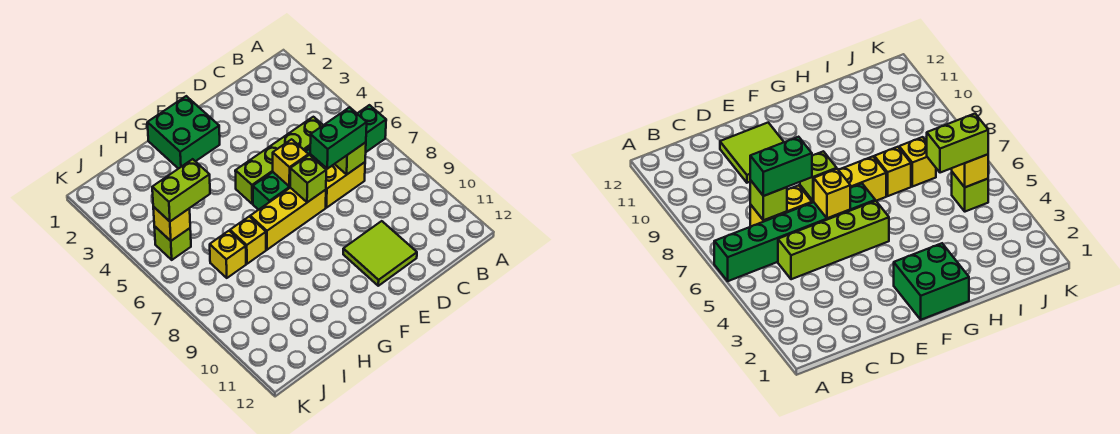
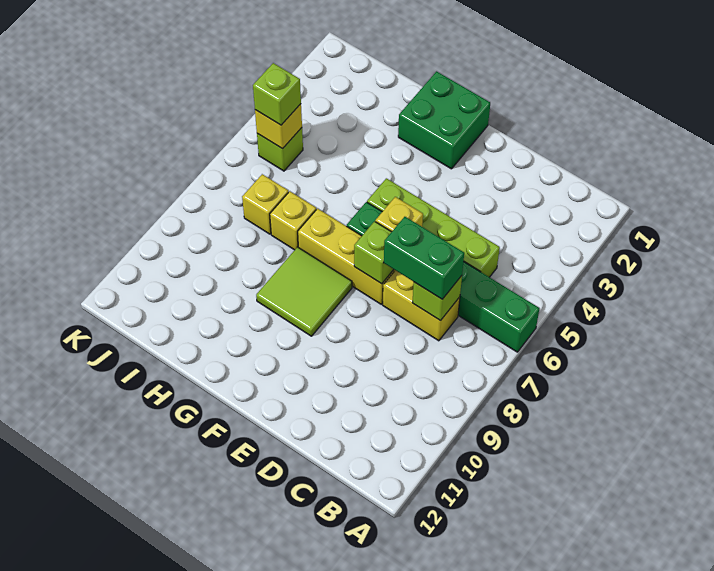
lime tile D10:E11 level 1 -> lime tile F8:G9 level 1
lime brick I5:J5 level 3 -> lime brick J5 level 3

